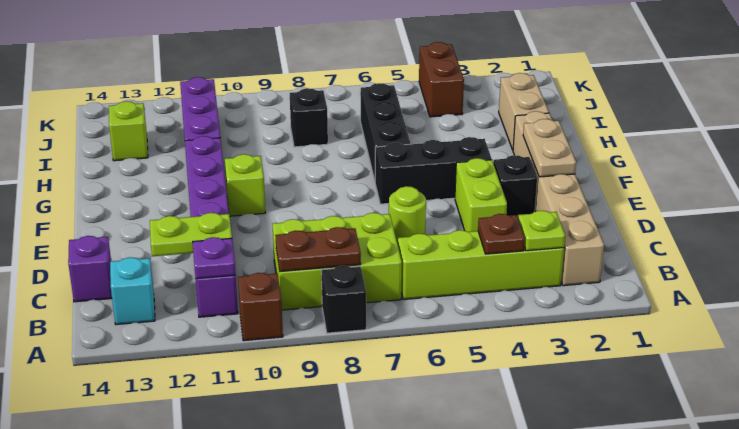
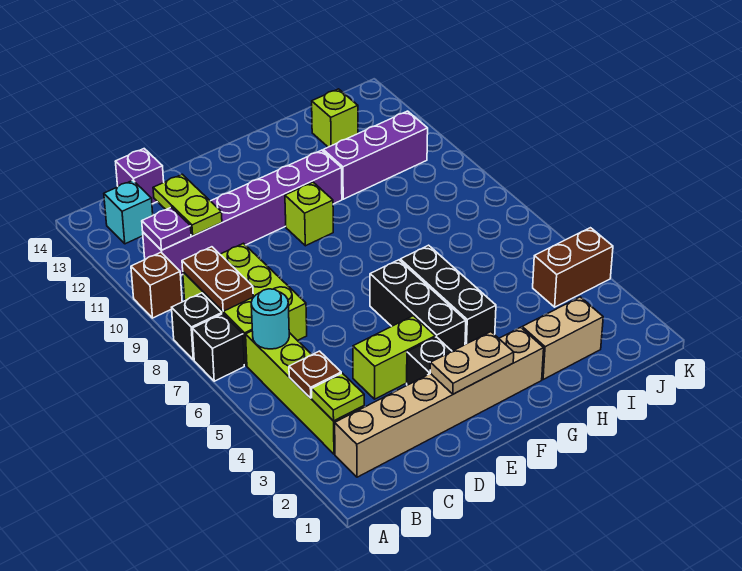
none -> cyan round brick B6 level 2
lime round brick D6 level 1 -> none
black brick G6:I6 level 1 -> black brick G4:G6 level 1
black brick I8 level 1 -> black brick A7 level 1

